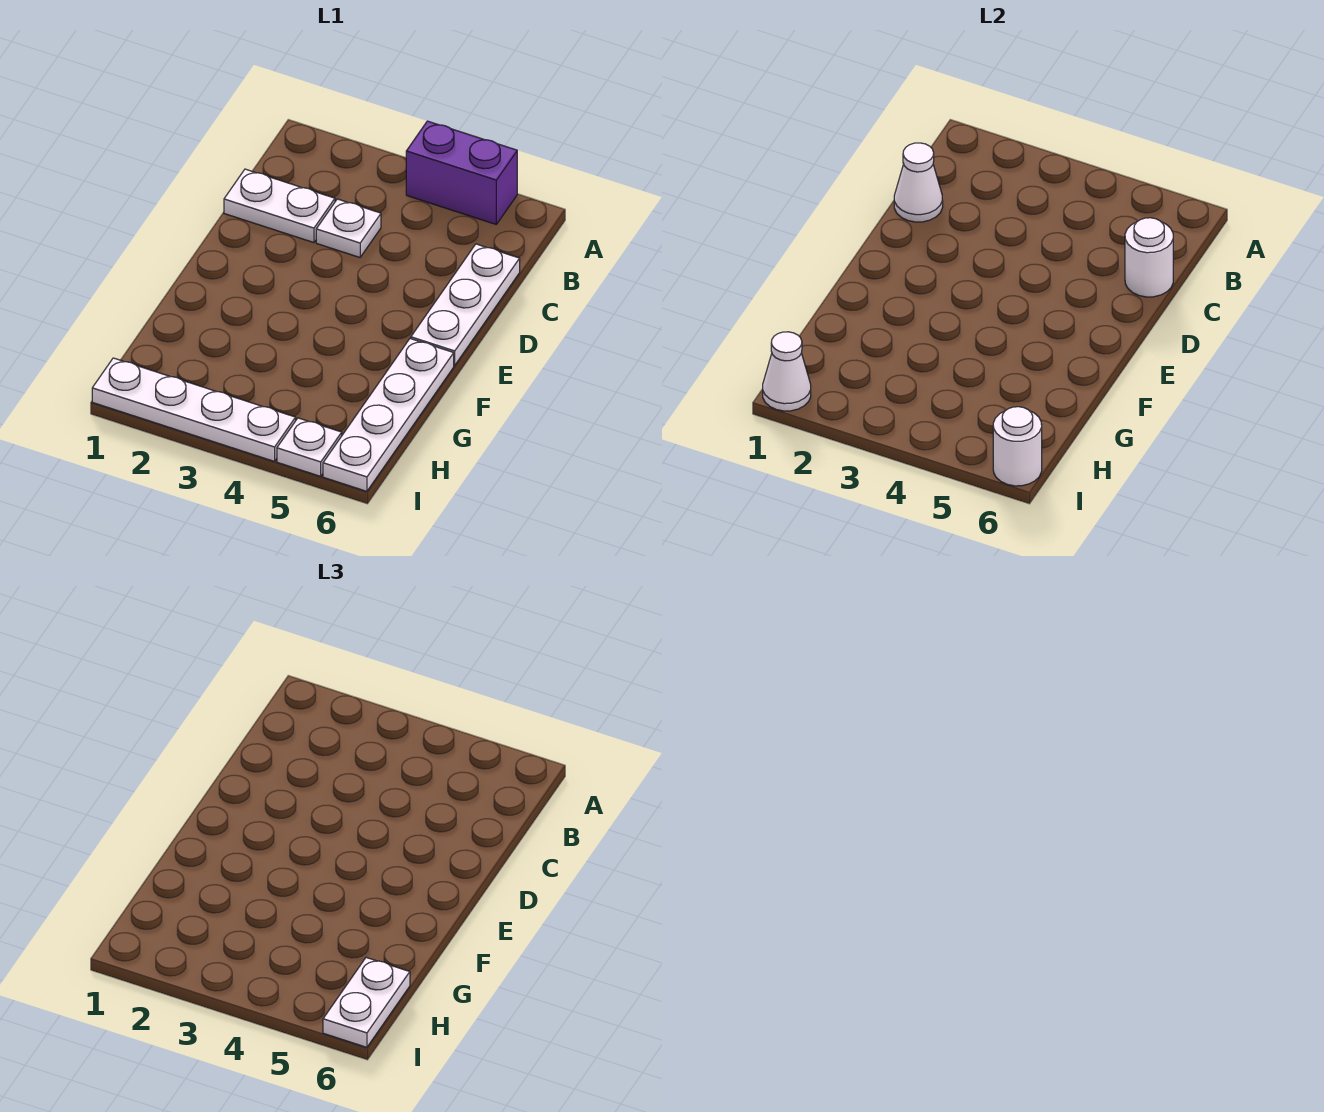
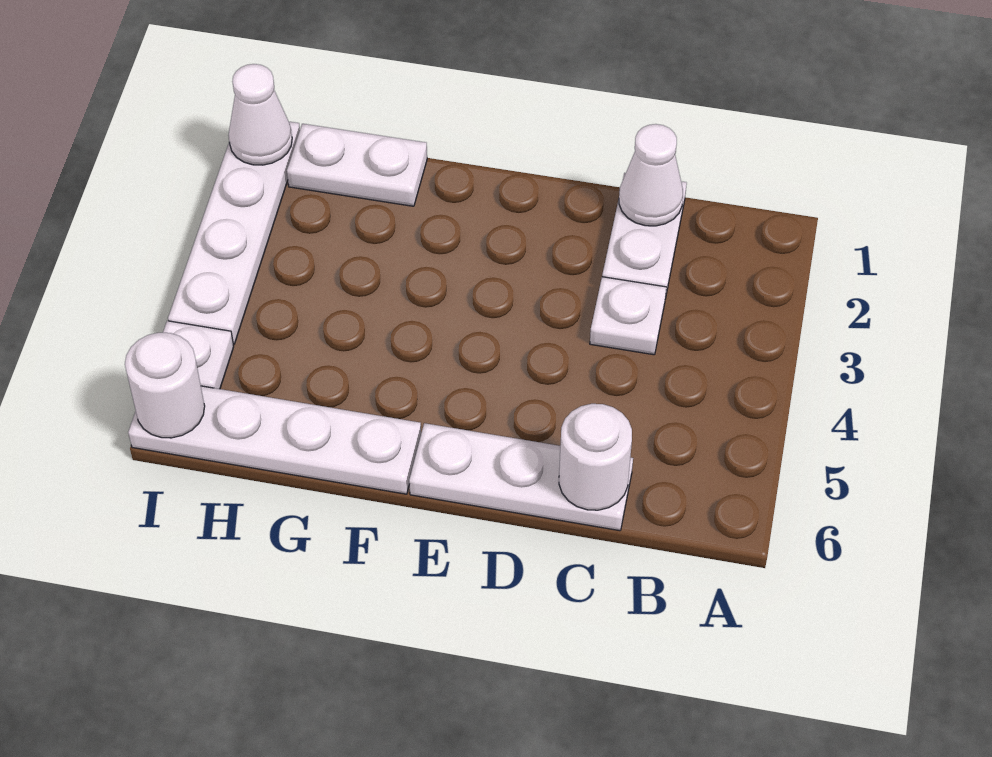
purple brick A4:A5 level 1 -> none
white plate H6:I6 level 3 -> white plate G1:H1 level 1

